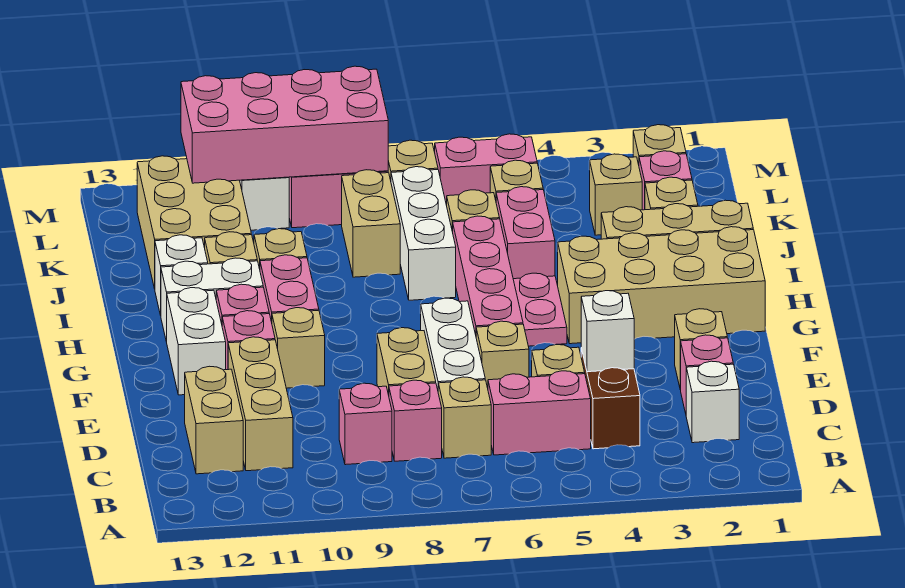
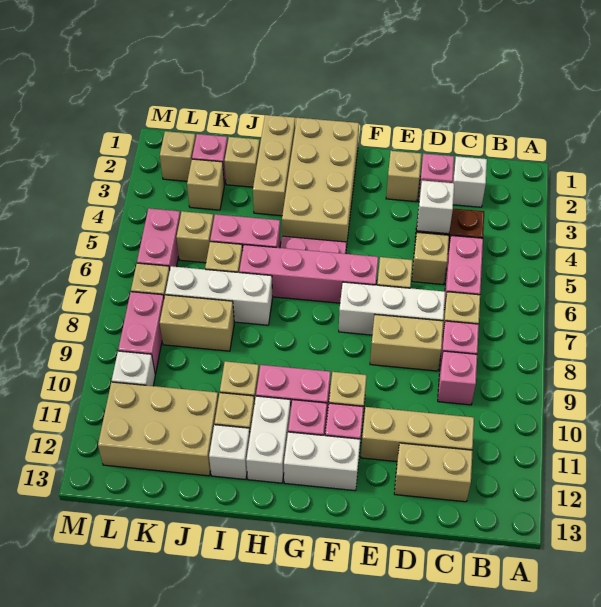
pink brick L8:M11 level 2 -> none

